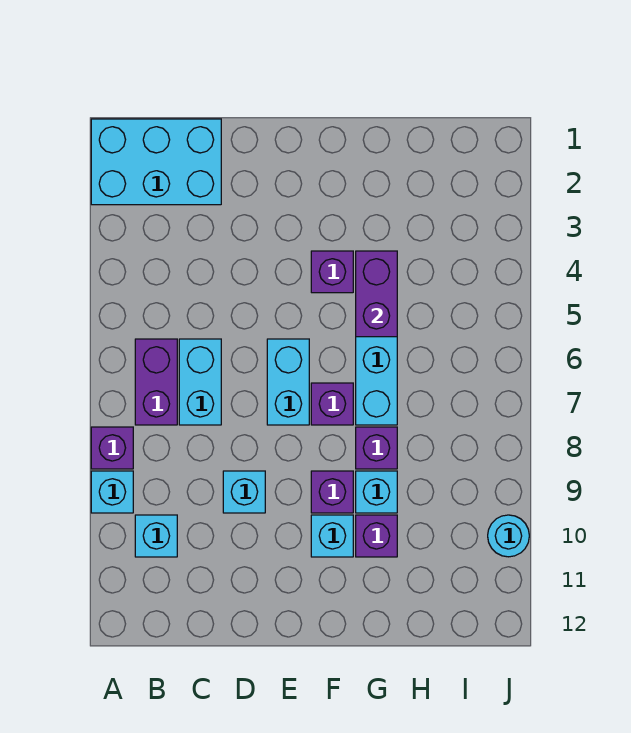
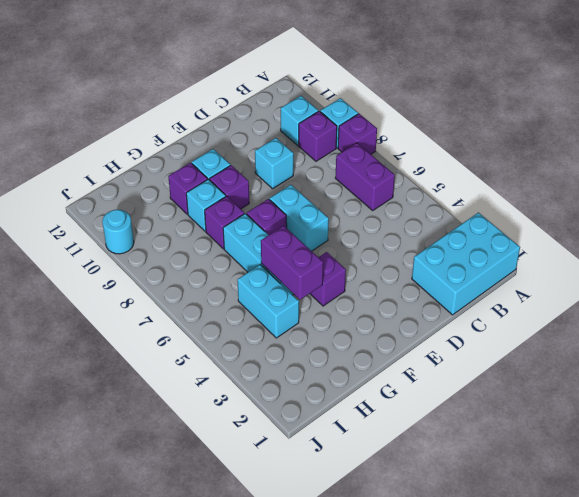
none -> purple brick B9 level 1
cyan brick C6:C7 level 1 -> cyan brick H4:H5 level 1

